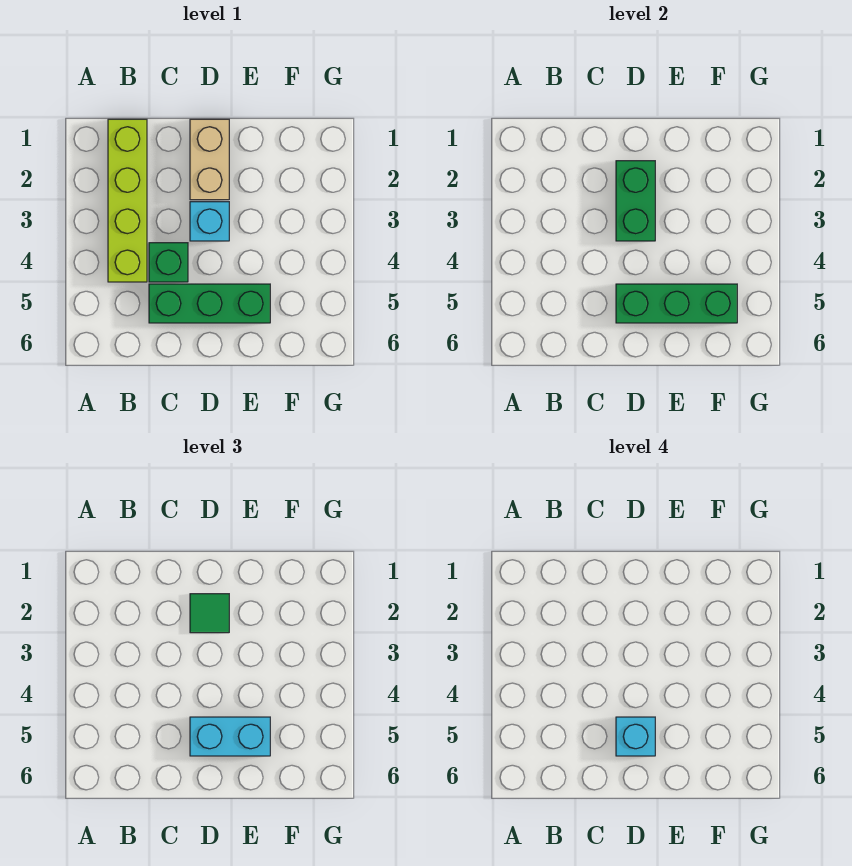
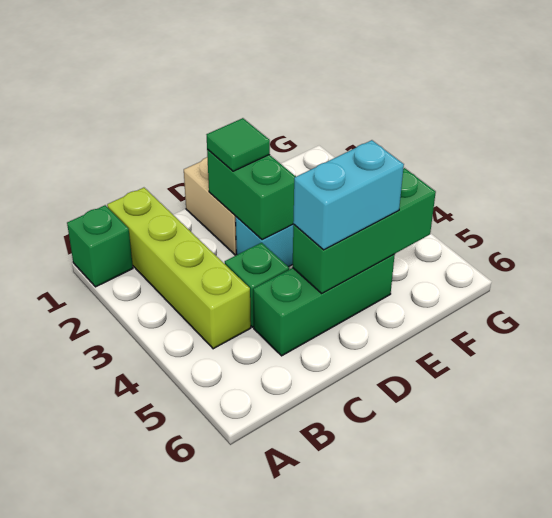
none -> green brick A1 level 1
cyan brick D5 level 4 -> none

